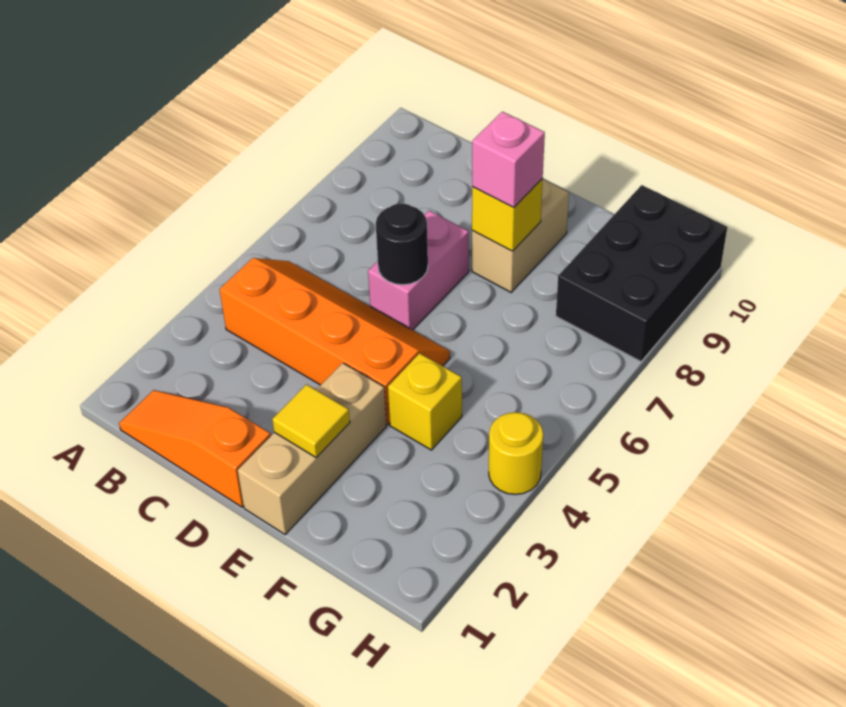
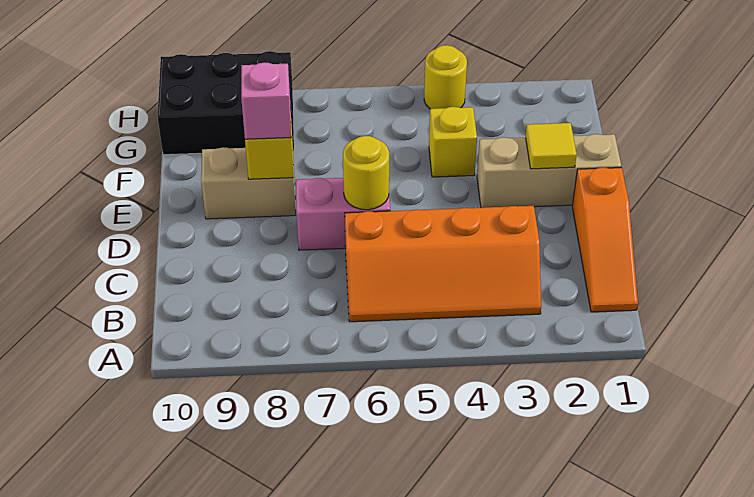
orange slope B4:E5 level 1 top 4 -> orange slope B3:C6 level 1 top C
black round brick D6 level 2 -> yellow round brick D6 level 2

